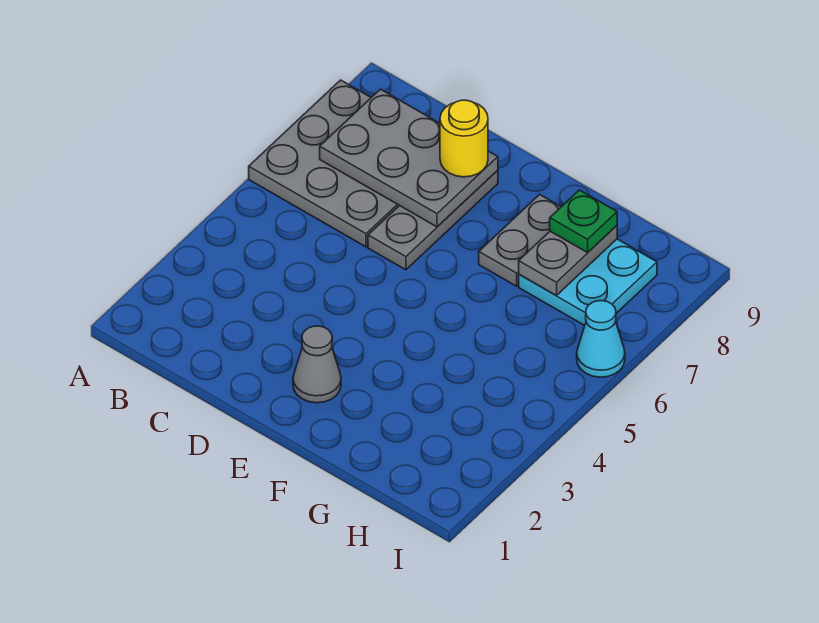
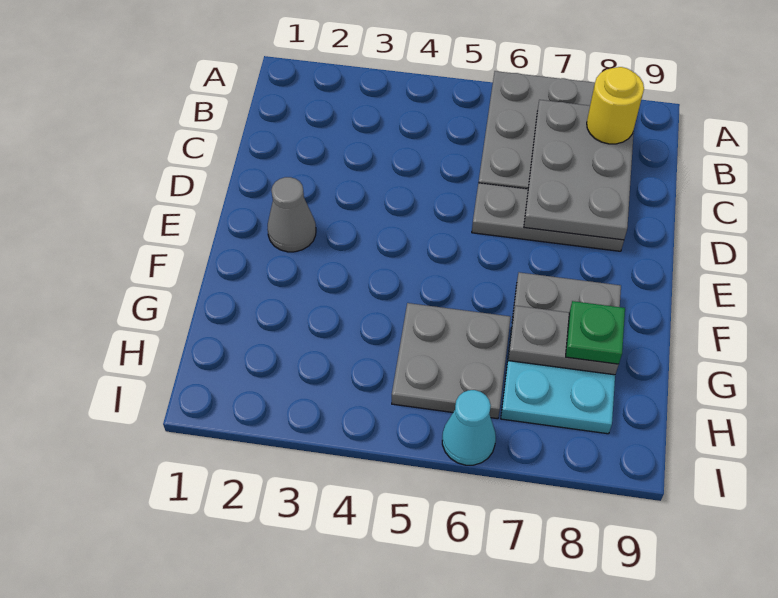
yellow round brick D8 level 3 -> yellow round brick B8 level 3
none -> grey plate G5:H6 level 1

